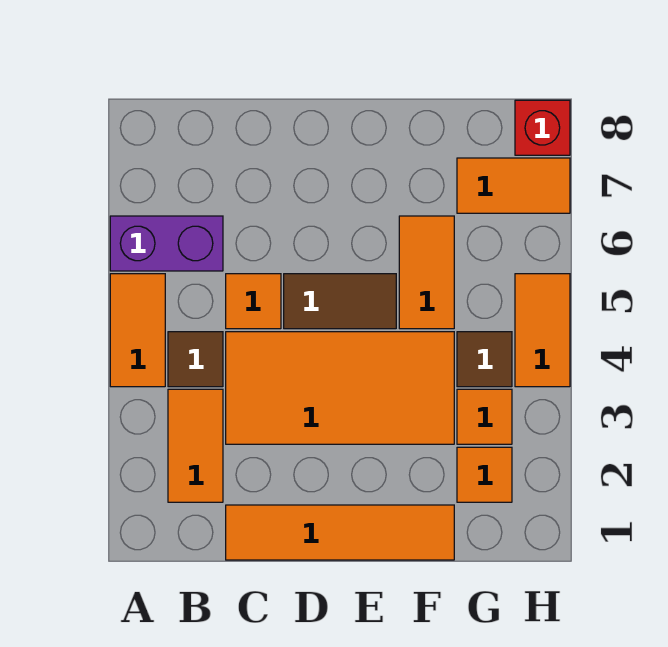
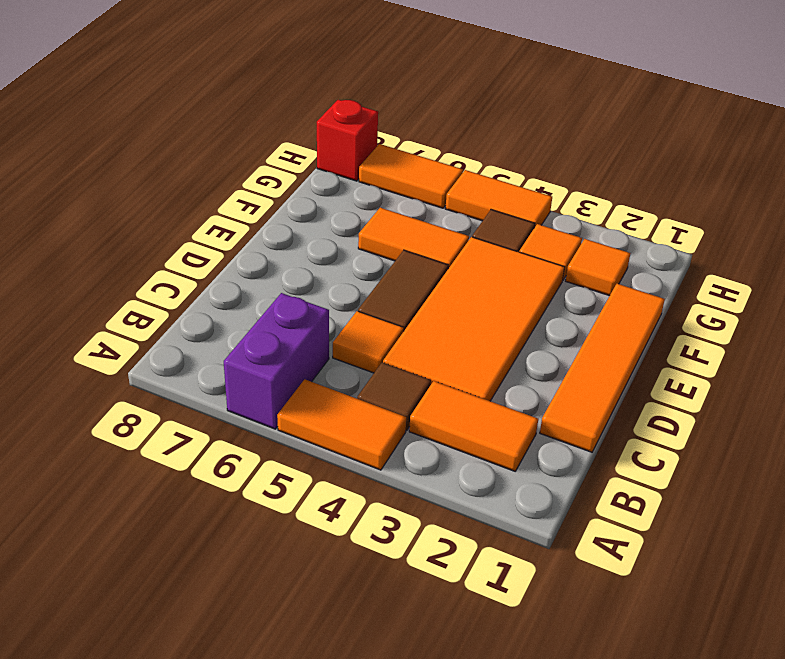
orange tile G7:H7 level 1 -> orange tile H6:H7 level 1

